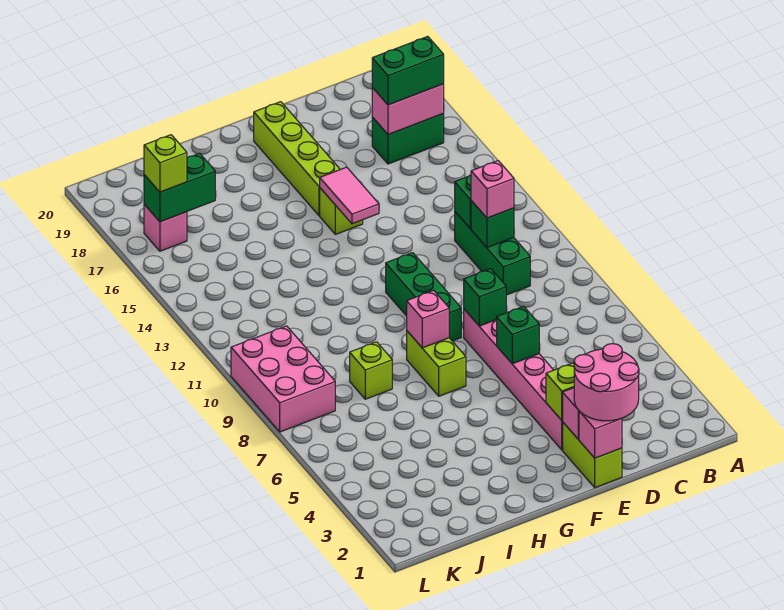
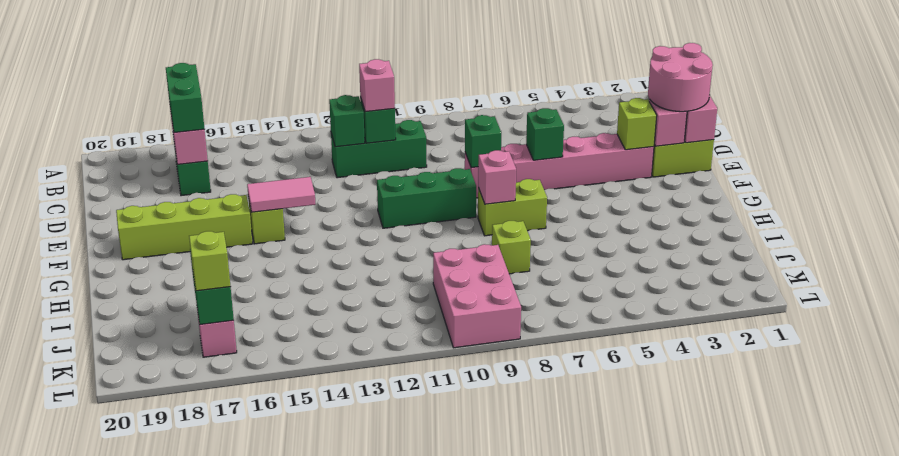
pink brick K8:L10 level 1 -> pink brick J9:L10 level 1

